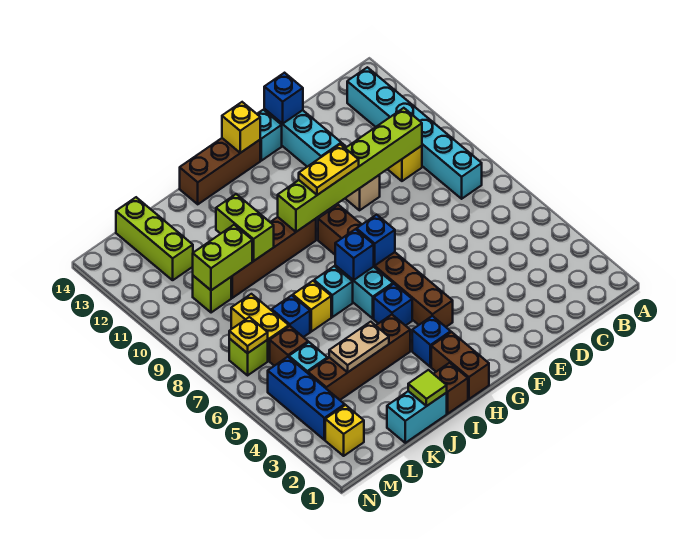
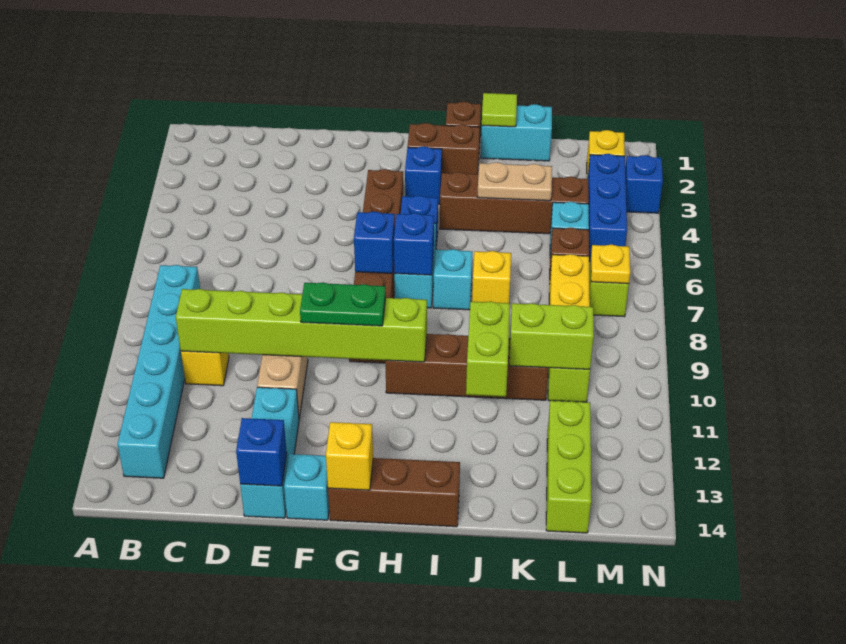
yellow plate F10:G10 level 3 -> green plate F10:G10 level 3
brown brick H1:H2 level 1 -> brown brick H2:I2 level 1
blue brick K7 level 1 -> blue brick N3 level 1

